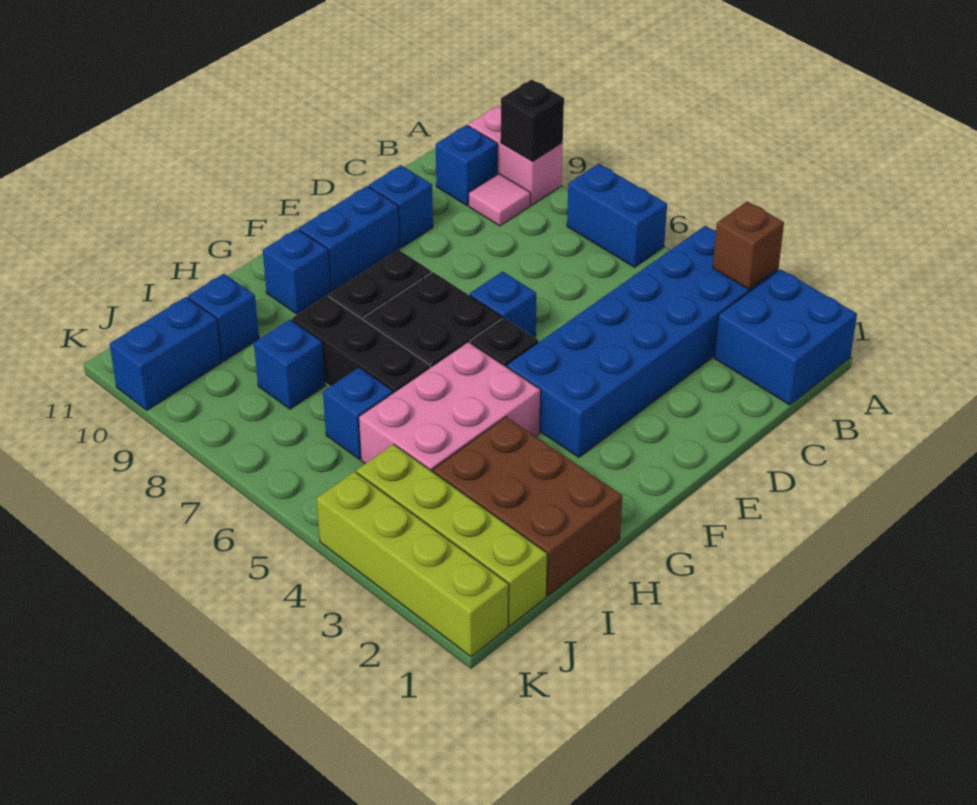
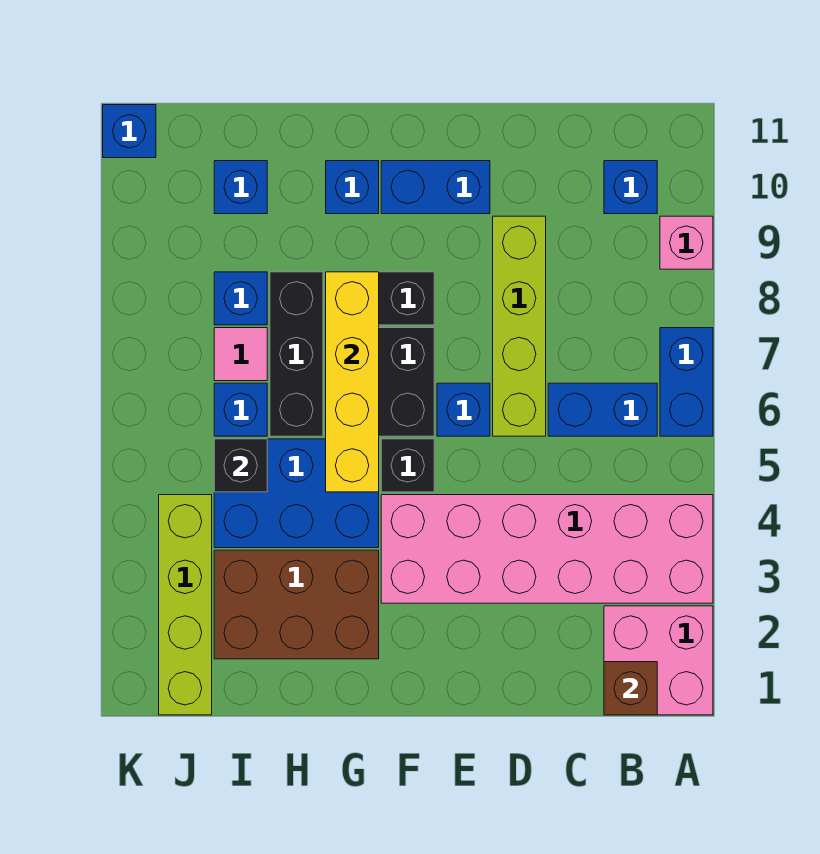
blue brick A1:B2 level 1 -> pink brick A1:B2 level 1
blue brick A3:F4 level 1 -> pink brick A3:F4 level 1
brown brick A3 level 2 -> brown brick B1 level 2
pink brick A9:A10 level 1 -> pink brick A9 level 1
black brick A9 level 2 -> black brick I5 level 2
pink tile B9 level 1 -> pink tile I7 level 1
blue brick D10 level 1 -> blue brick K11 level 1
pink brick G4:I5 level 1 -> blue brick G4:I5 level 1
none -> yellow brick G5:G8 level 2
brown brick H1:I3 level 1 -> brown brick G2:I3 level 1
blue brick J10:K10 level 1 -> blue brick B6:C6 level 1
lime brick K1:K4 level 1 -> lime brick D6:D9 level 1

